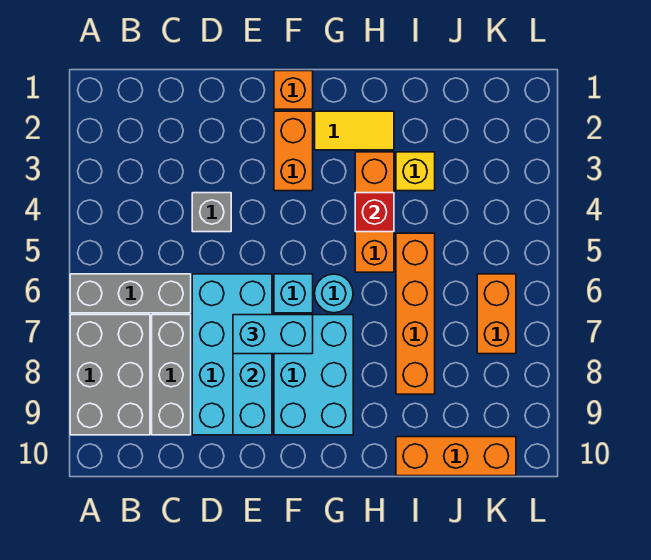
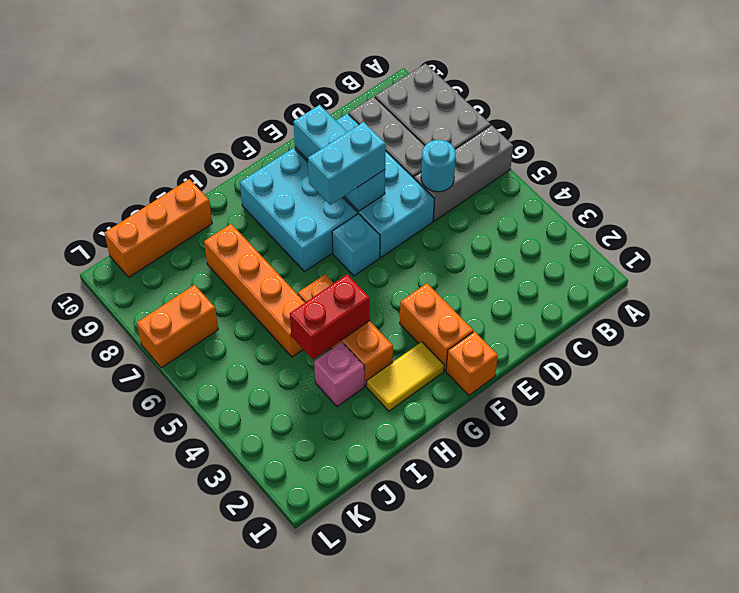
grey brick D4 level 1 -> none
cyan round brick G6 level 1 -> cyan round brick C6 level 2
red brick H4 level 2 -> red brick H4:I4 level 2
yellow brick I3 level 1 -> pink brick I3 level 1
orange brick K6:K7 level 1 -> orange brick K7:L7 level 1

